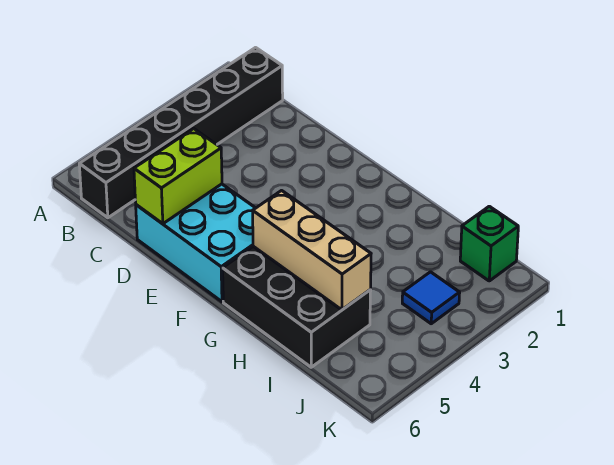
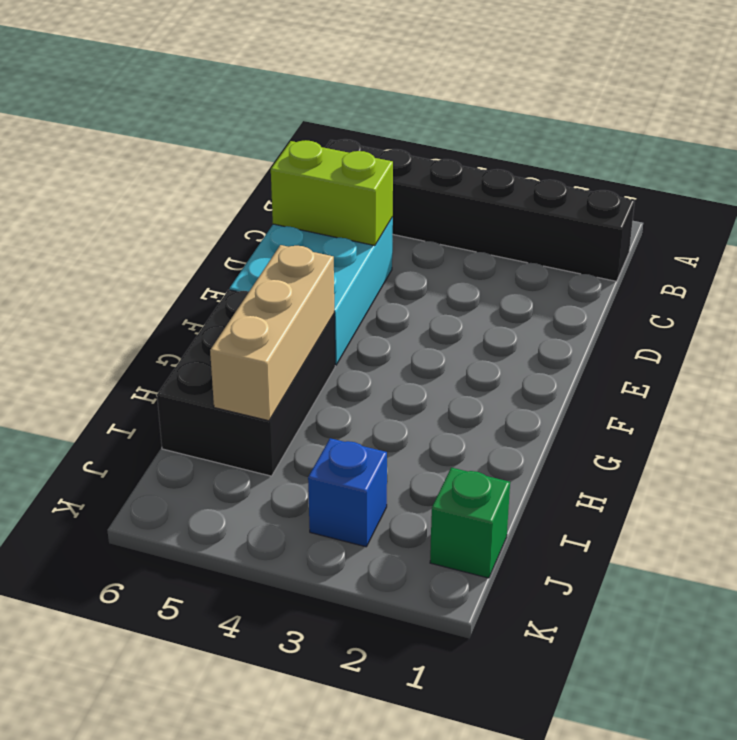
blue tile J3 level 1 -> blue brick J3 level 1

